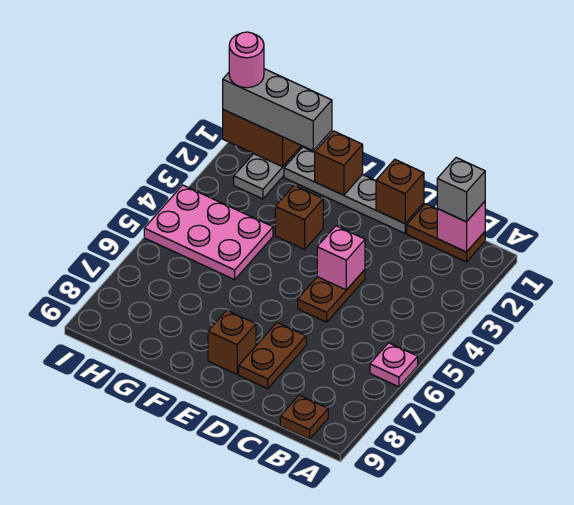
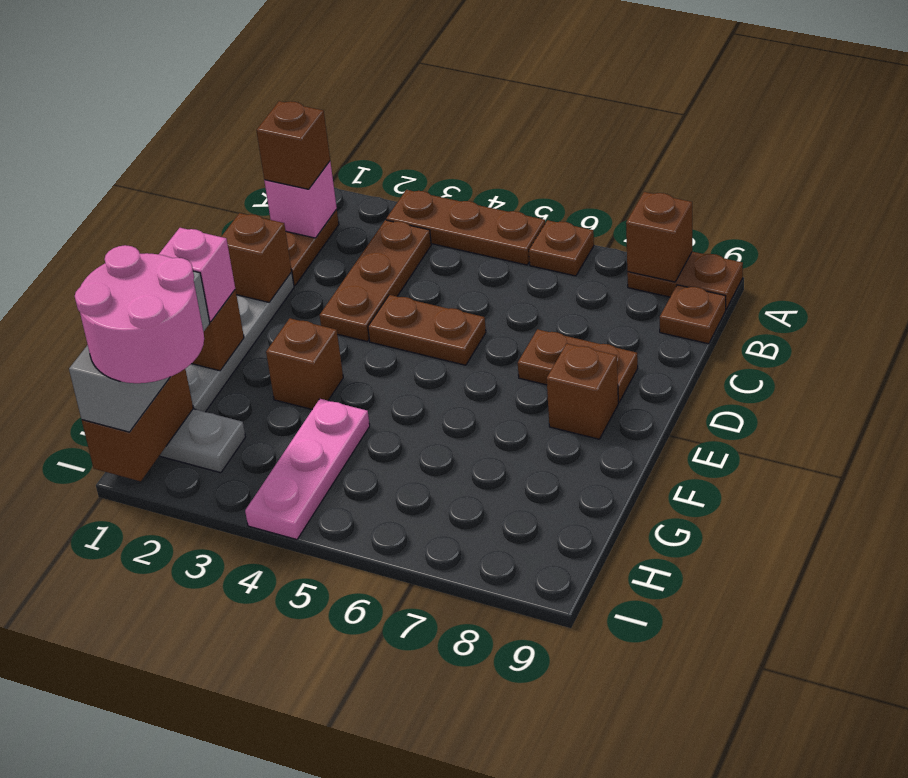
none -> brown plate A3:A5 level 1
pink plate A6 level 1 -> brown plate A6 level 1
none -> brown plate A8:A9 level 1
none -> brown brick A8 level 2
grey brick B1 level 3 -> brown brick B1 level 3
none -> brown plate B3:D3 level 1
pink brick D4 level 2 -> pink brick F1 level 3
pink plate G4:I5 level 1 -> pink plate G4:I4 level 1
pink round brick I1 level 4 -> pink round brick H1:I2 level 4

